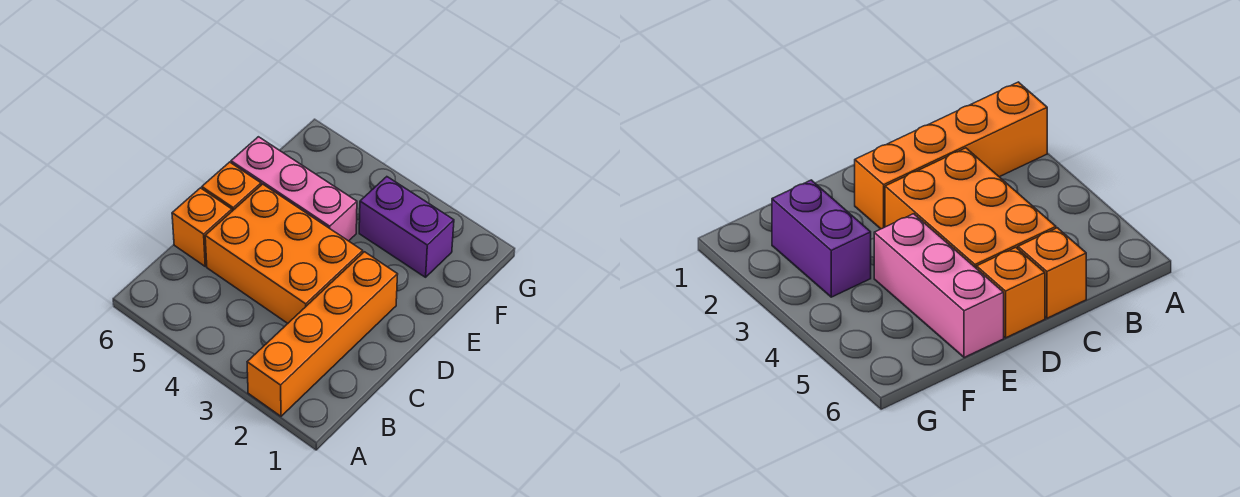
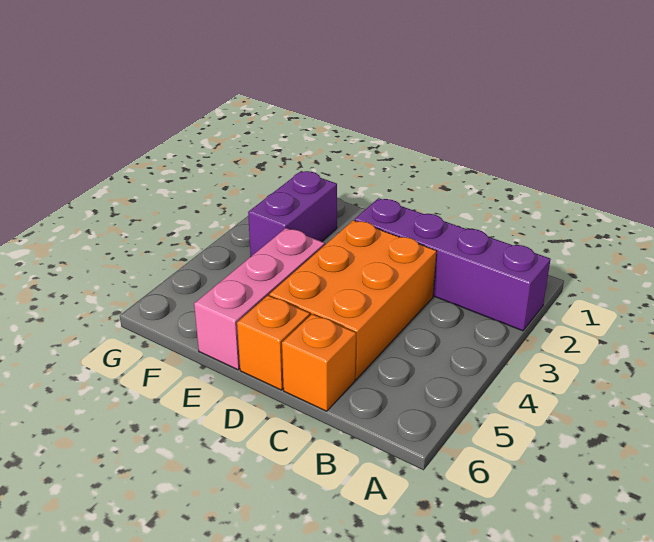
orange brick A2:D2 level 1 -> purple brick A2:D2 level 1

